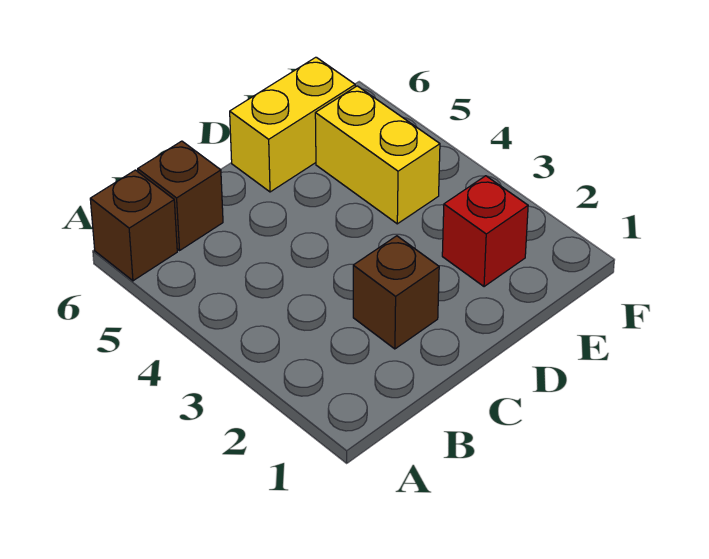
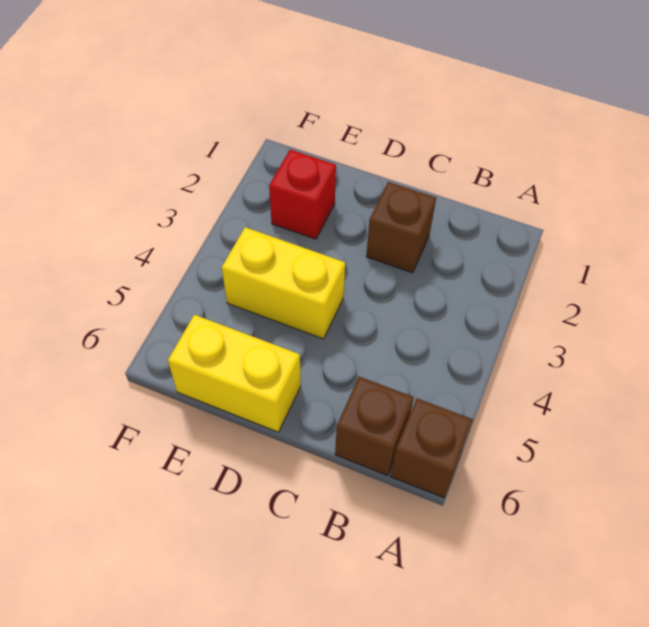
yellow brick E4:E5 level 1 -> yellow brick D4:E4 level 1

